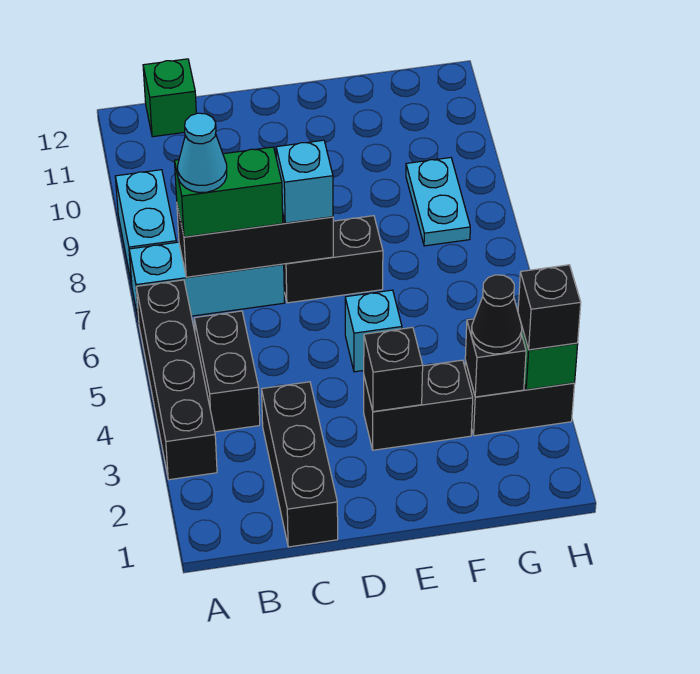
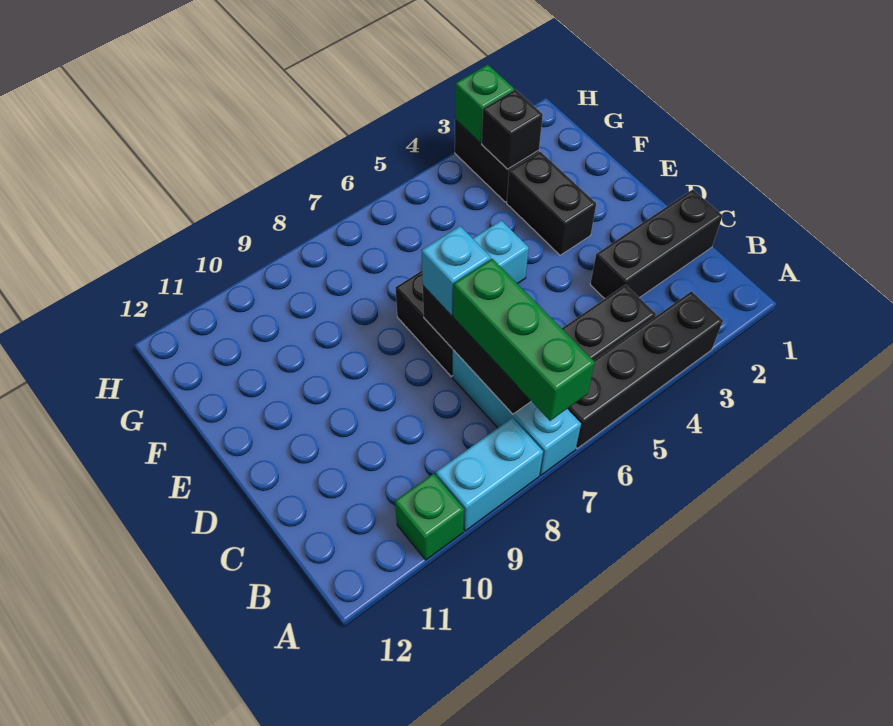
green brick B7:C7 level 3 -> green brick A7:C7 level 3
cyan cone B7 level 4 -> none
green brick B12 level 1 -> green brick A10 level 1
black brick E3 level 2 -> none
black cone G3 level 3 -> none
cyan plate G8:G9 level 1 -> none
black brick H3 level 3 -> none

